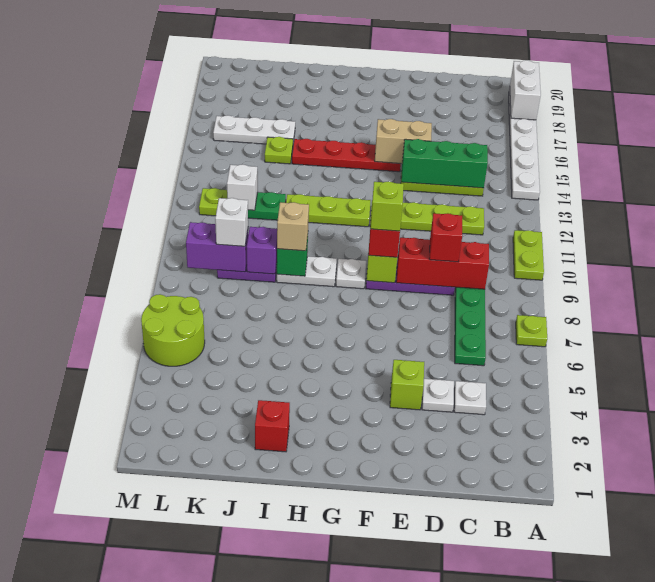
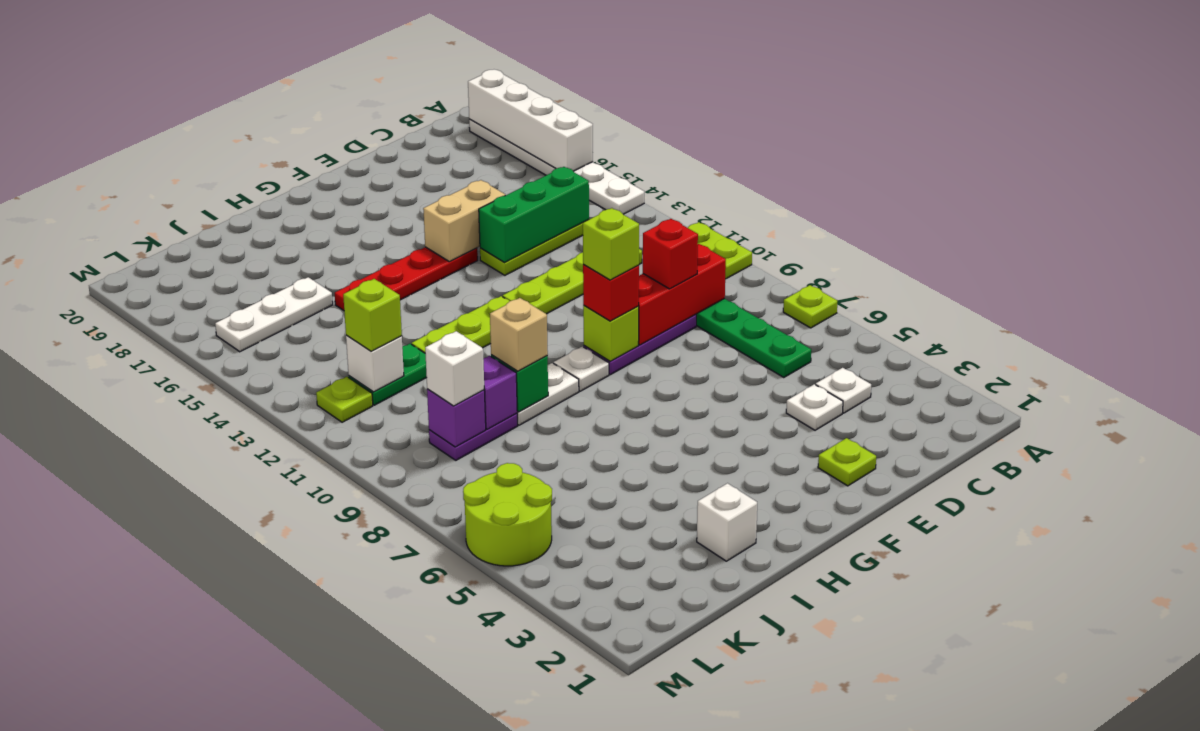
white brick A18:A19 level 2 -> white brick A16:A19 level 2
lime brick E4 level 1 -> lime brick K12 level 3
red brick I2 level 1 -> white brick I2 level 1
lime plate J15 level 1 -> lime plate E2 level 1
purple brick K9:L9 level 2 -> purple brick K9 level 2

